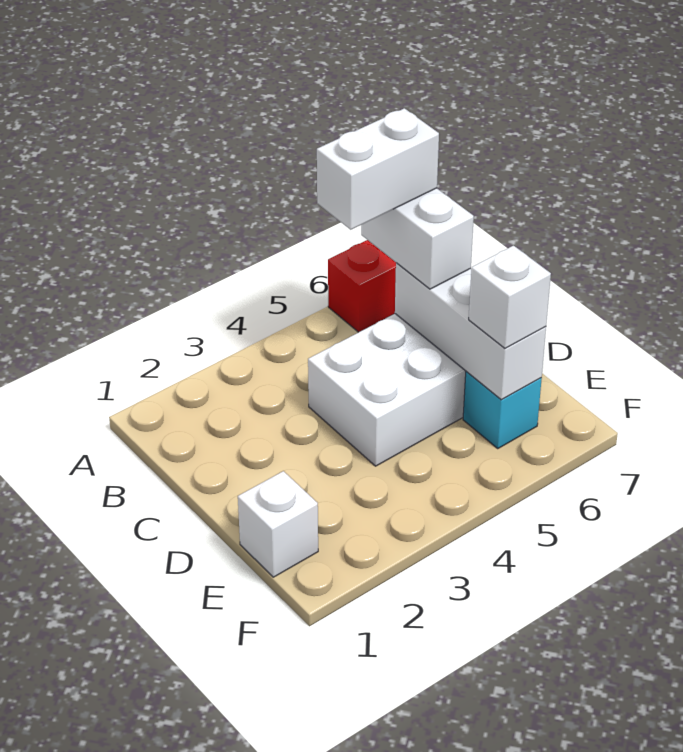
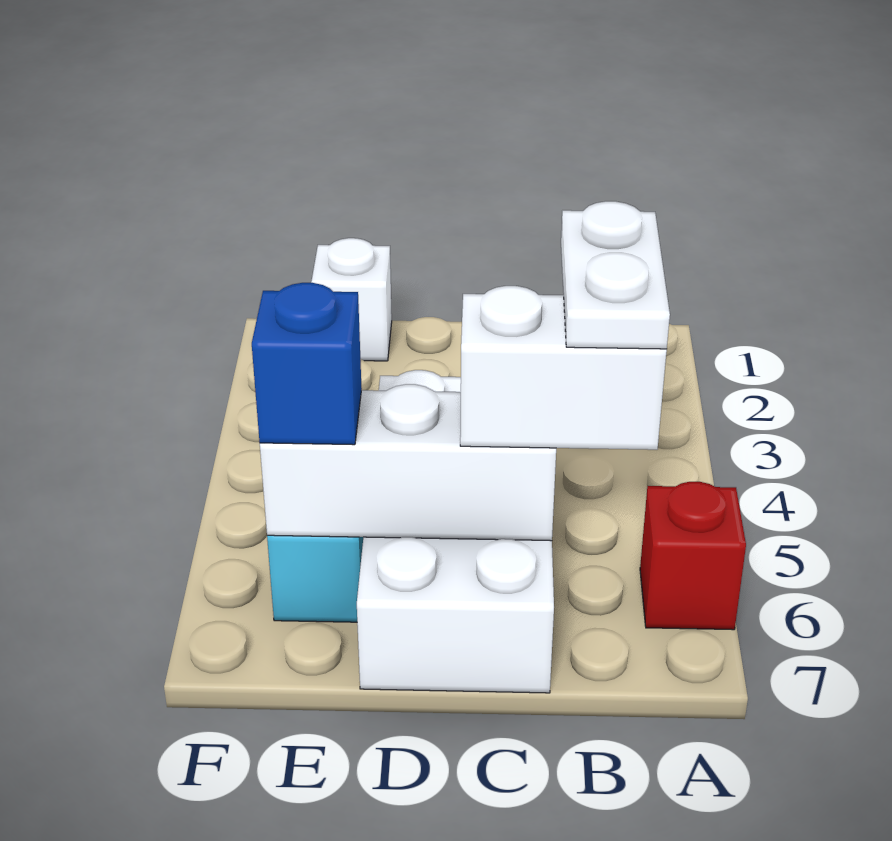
white brick B5:B6 level 4 -> white plate B5:B6 level 4
white brick E6 level 3 -> blue brick E6 level 3

